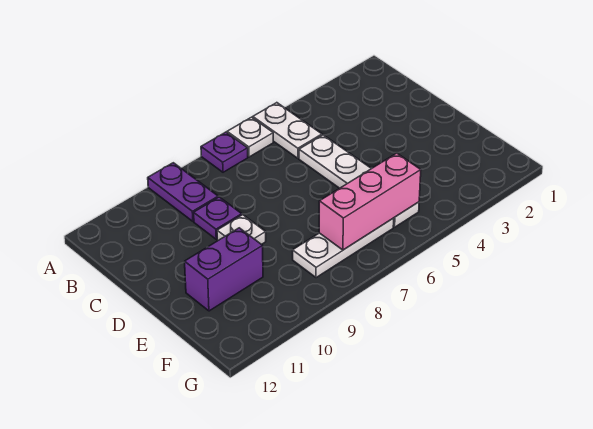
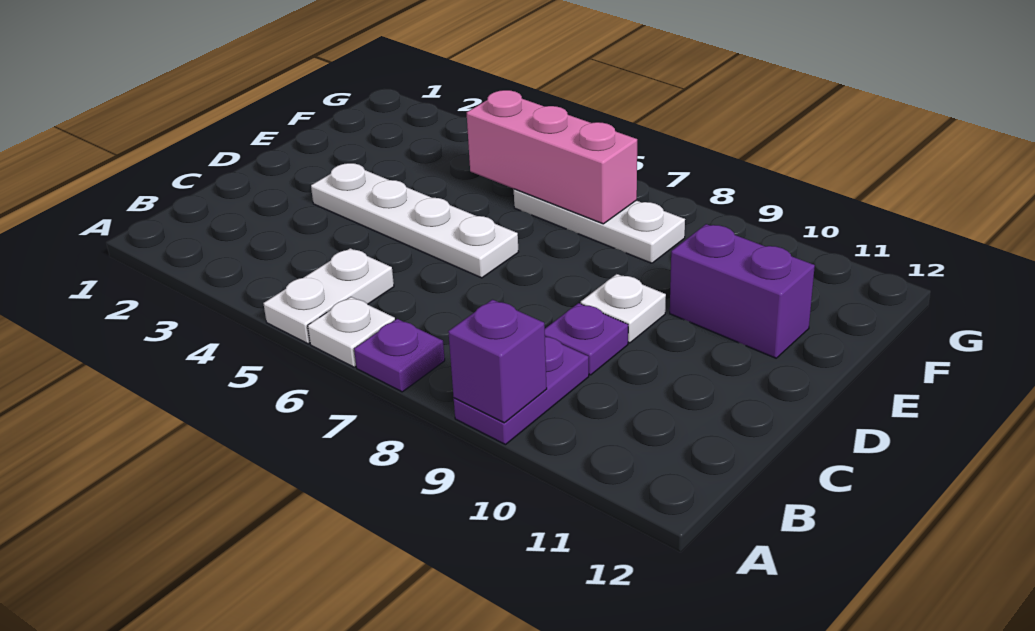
none -> purple brick A9 level 2
white plate C5:F5 level 1 -> white plate D3:D6 level 1

